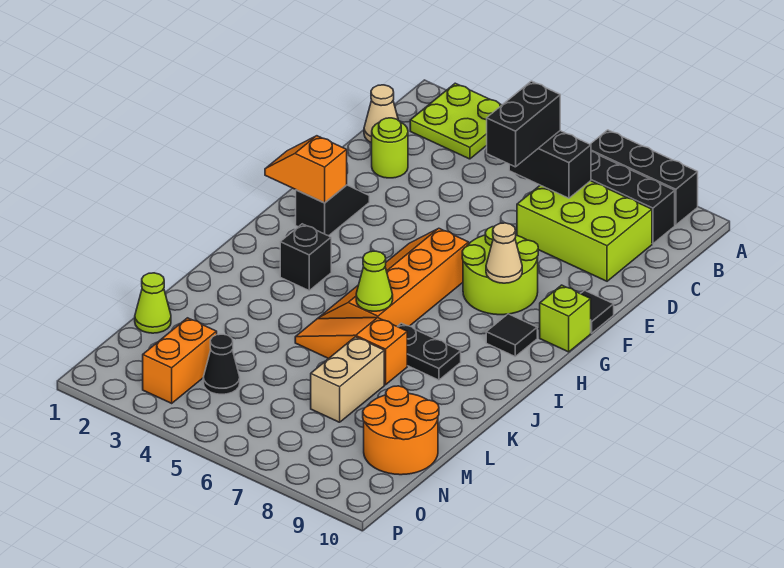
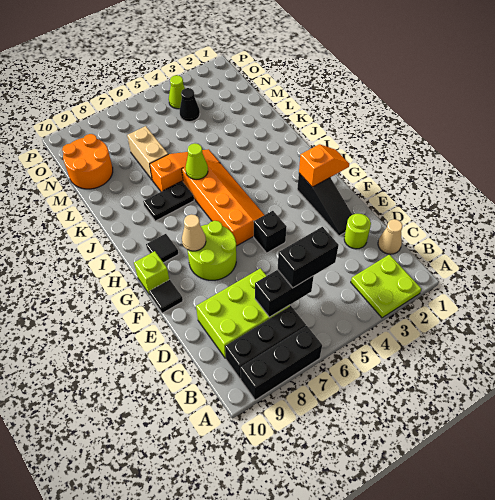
black brick C6:D6 level 3 -> black brick C5:C6 level 3
black slope F2:G2 level 1 top G -> black slope E2:G2 level 1 top G
black brick I3 level 1 -> black brick F5 level 1
lime cone M1 level 1 -> lime cone O4 level 1
orange brick N3:O3 level 1 -> none

